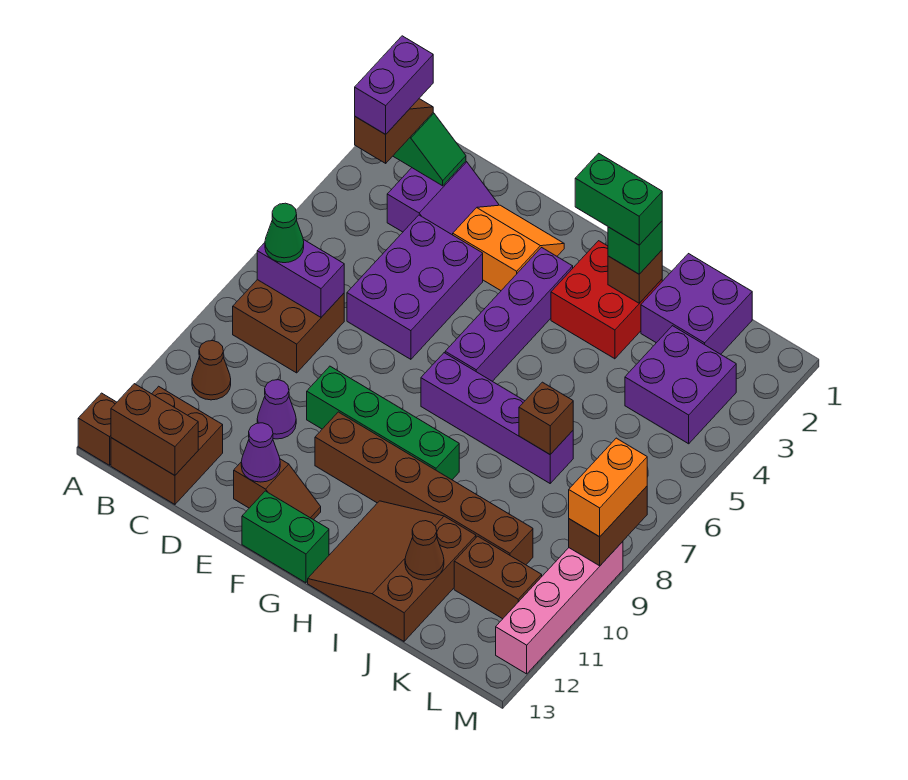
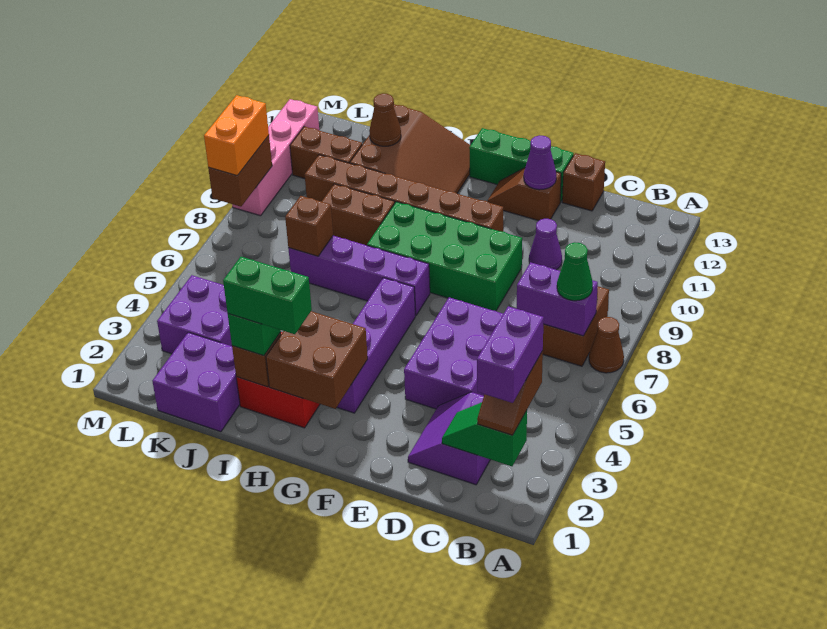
brown brick A13 level 1 -> brown brick D13 level 1
brown cone B10 level 1 -> brown cone A7 level 1
brown brick B12:C13 level 1 -> brown brick G2:H3 level 2
brown brick B13:C13 level 2 -> brown brick I9:J9 level 1
orange slope E2:F3 level 1 top 3 -> none
green brick E9:H9 level 1 -> green brick E8:H9 level 1
green brick F13:G13 level 1 -> green brick E13:G13 level 1

